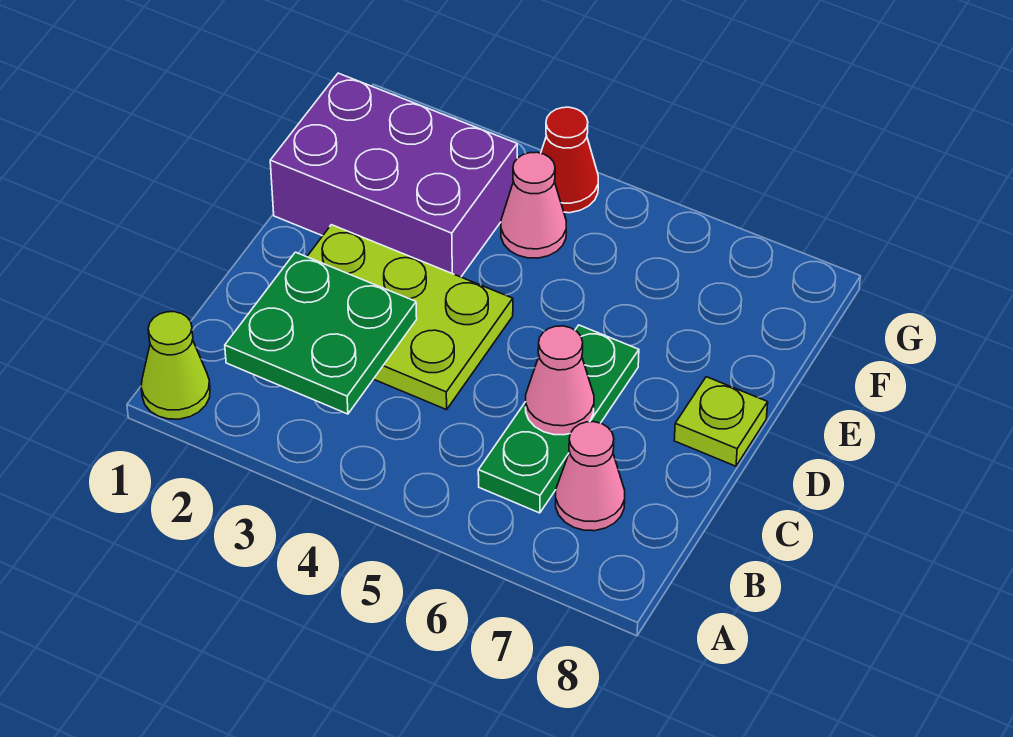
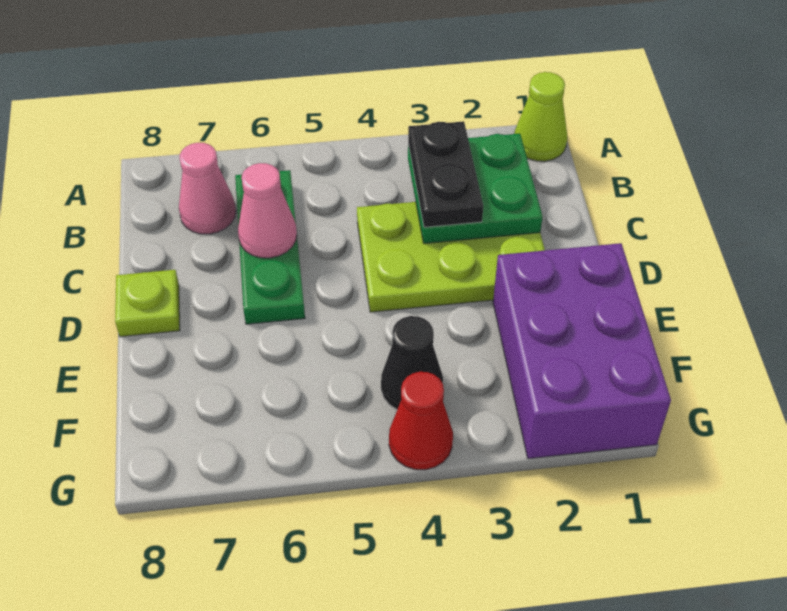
none -> black plate B3:C3 level 3
purple brick E1:F3 level 1 -> purple brick E1:G2 level 1
pink cone F4 level 1 -> black cone F4 level 1

